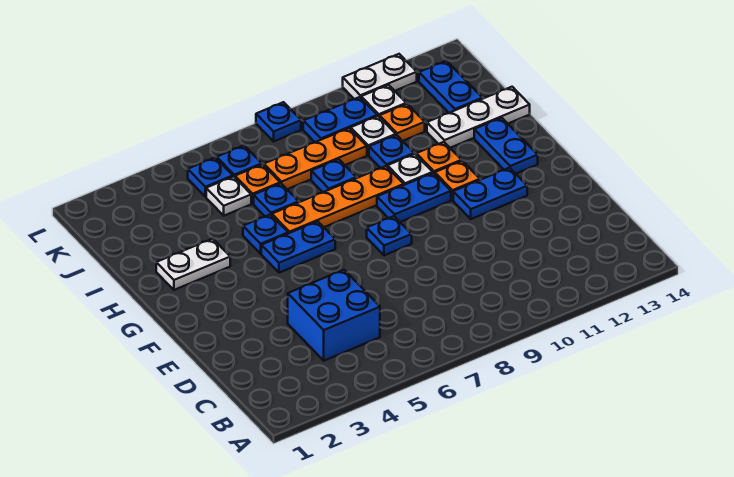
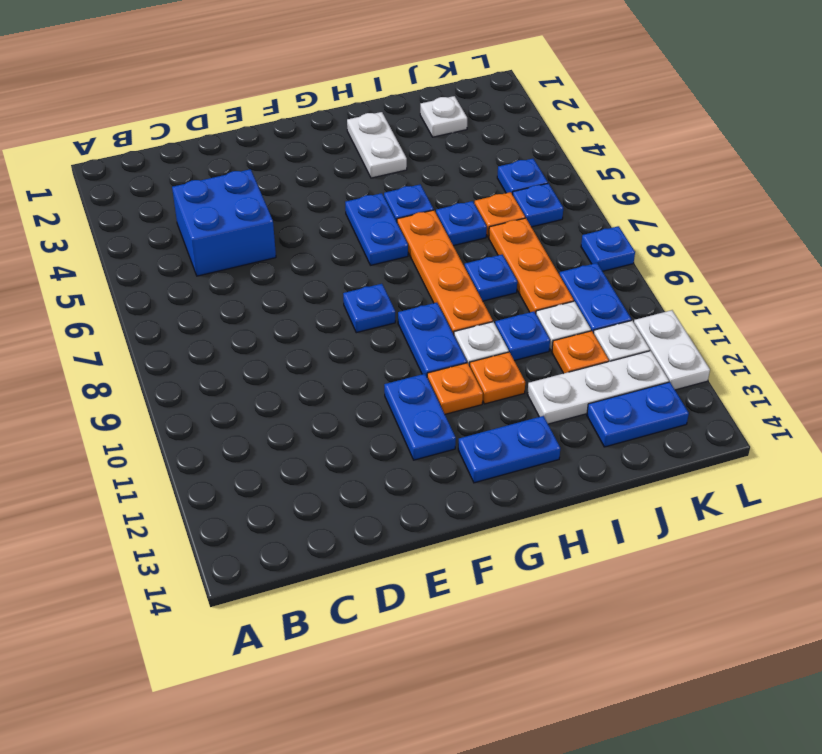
white plate I12:I14 level 1 -> white plate I12:K12 level 1
white plate J5 level 1 -> white plate J2 level 1

